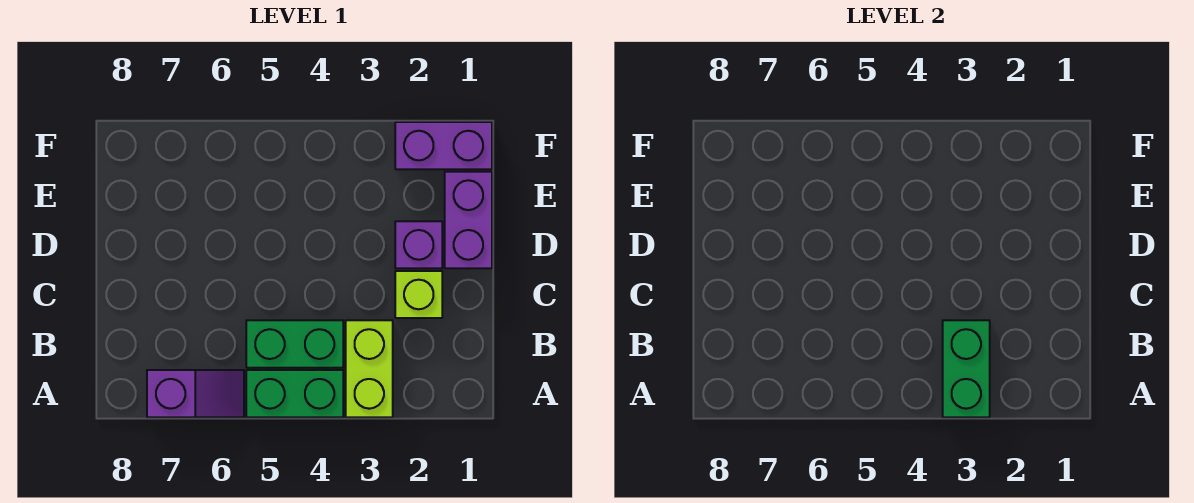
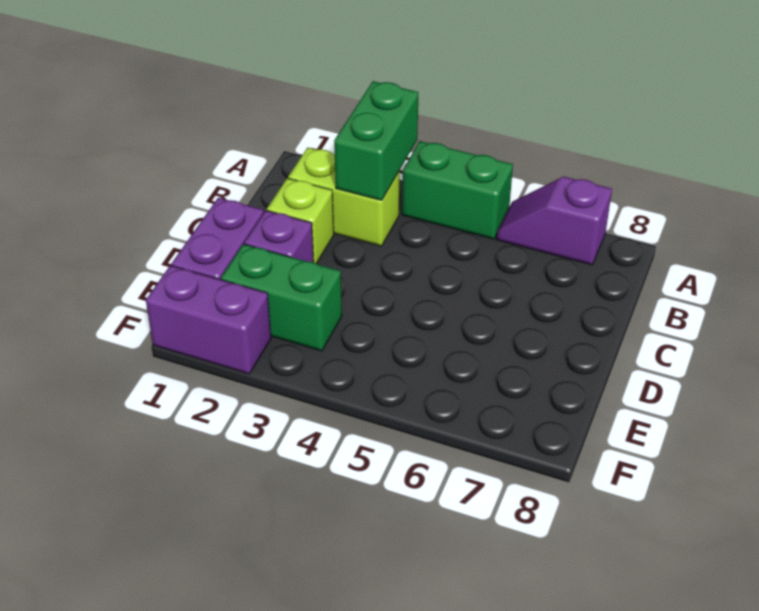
lime brick A3:B3 level 1 -> lime brick B2:B3 level 1
green brick B4:B5 level 1 -> green brick E2:E3 level 1

